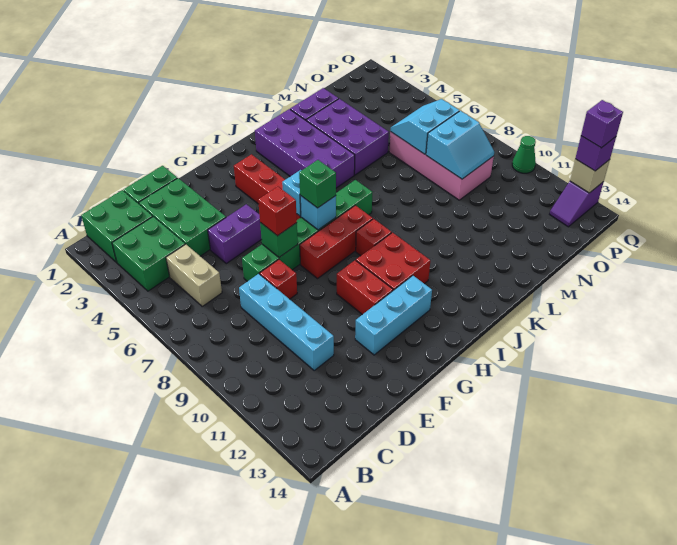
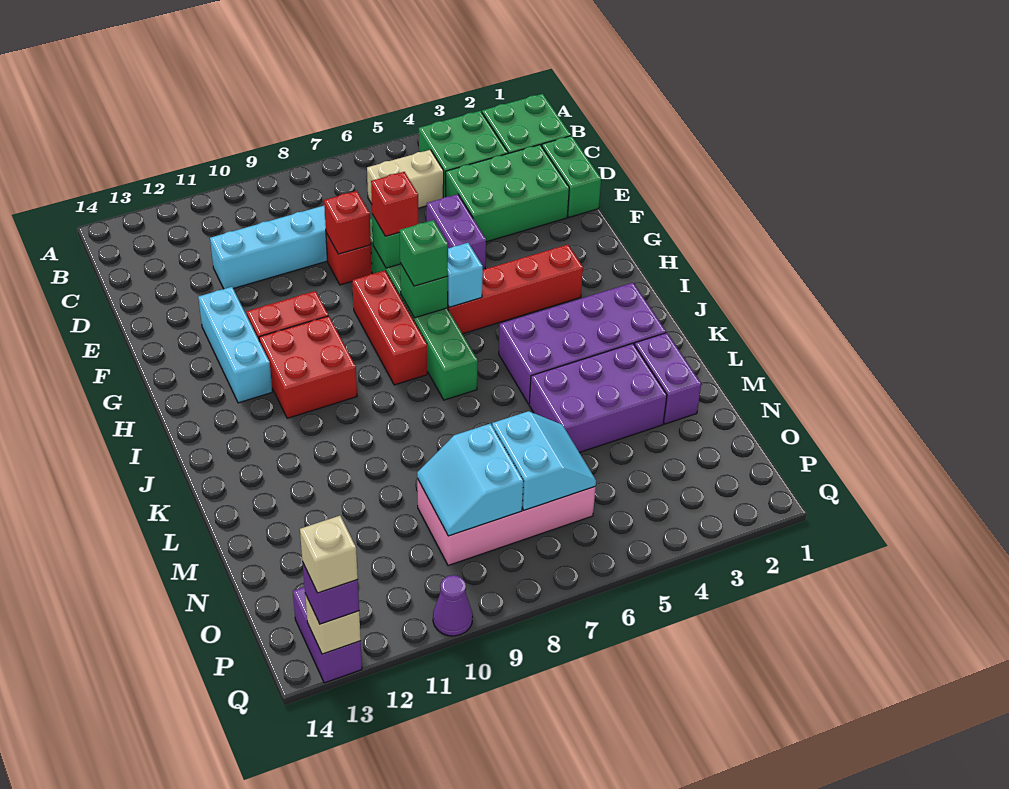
cyan brick H7 level 2 -> green brick H7 level 2
red brick I9 level 1 -> red brick E8 level 2
purple slope P13:Q13 level 1 top Q -> purple brick P13:Q13 level 1
green cone Q10 level 1 -> purple cone Q10 level 1
purple brick Q13 level 4 -> tan brick Q13 level 4

